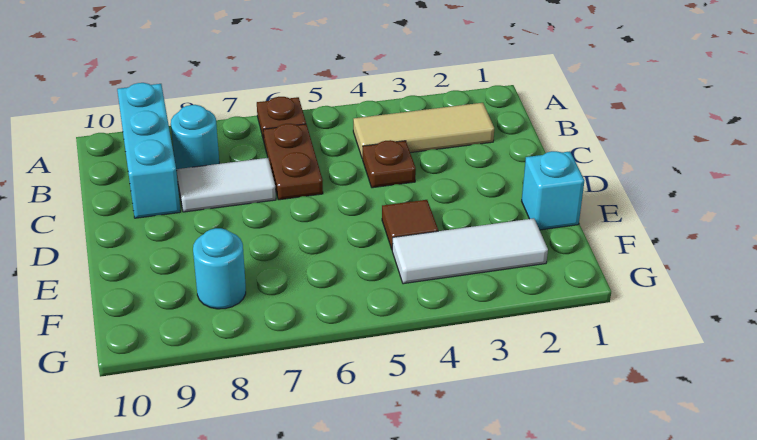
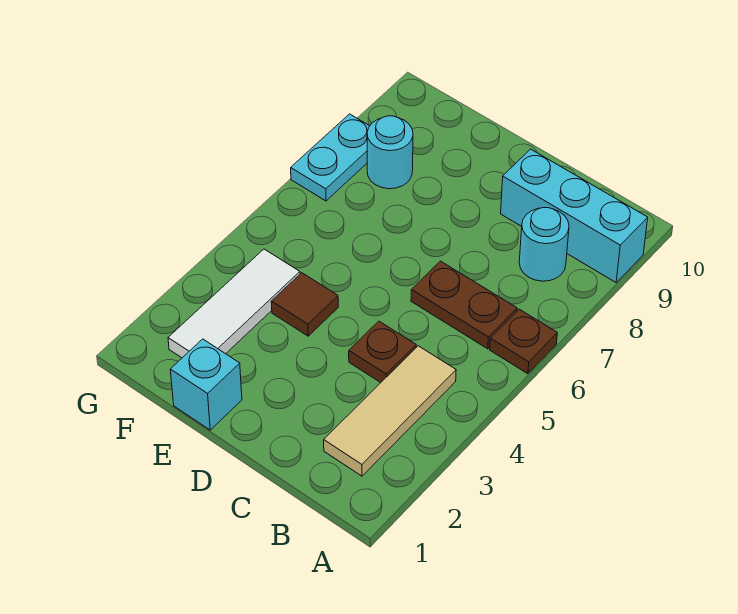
white tile C7:C8 level 1 -> none
none -> cyan plate G7:G8 level 1

